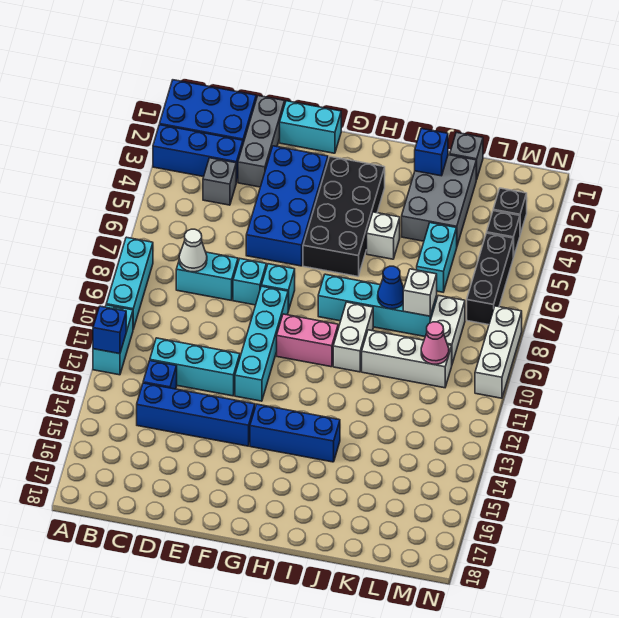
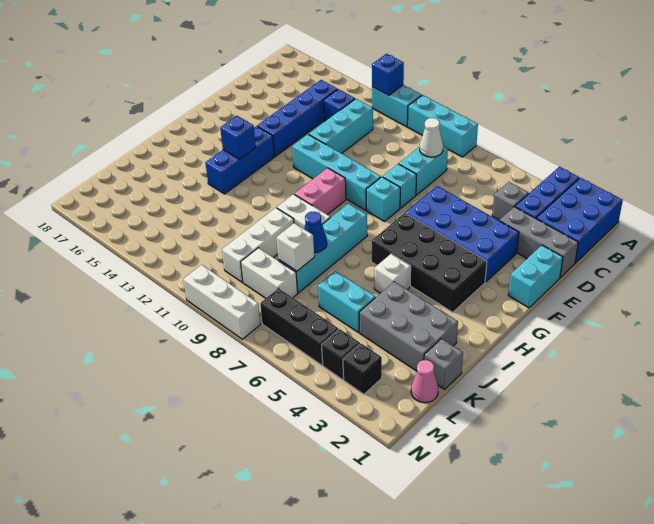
blue brick J2 level 2 -> blue brick H14 level 2
pink cone L10 level 2 -> pink cone L1 level 1

